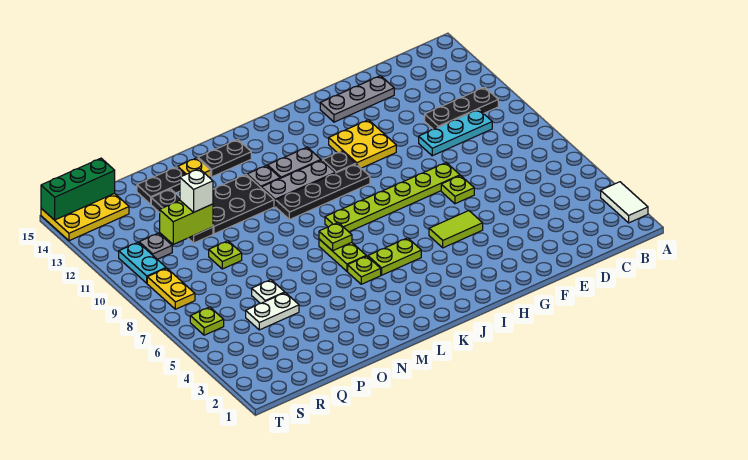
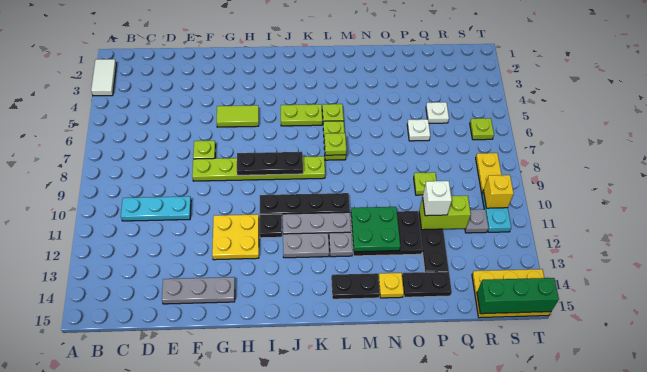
black plate B11:D11 level 1 -> black plate H8:J8 level 2
none -> green plate M11:N12 level 2
white plate P5:Q5 level 1 -> white plate Q5 level 1
none -> yellow brick S10 level 2

